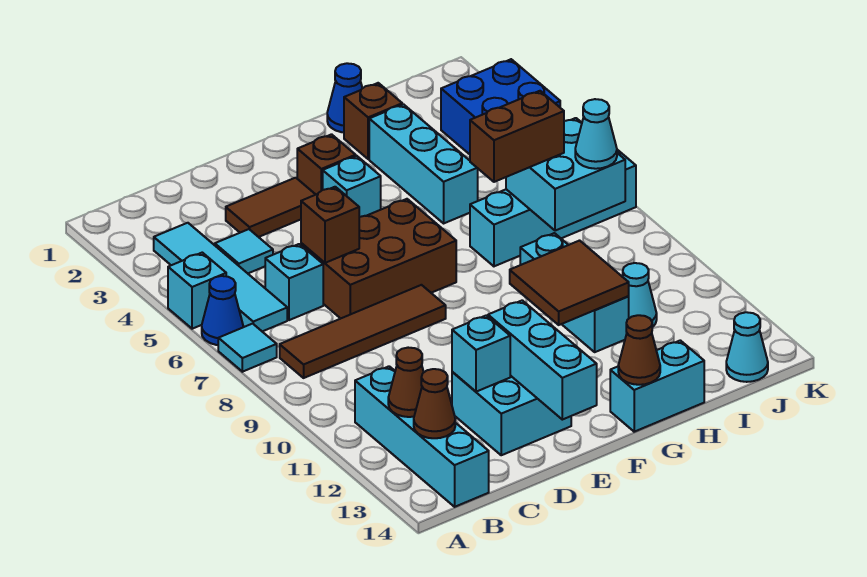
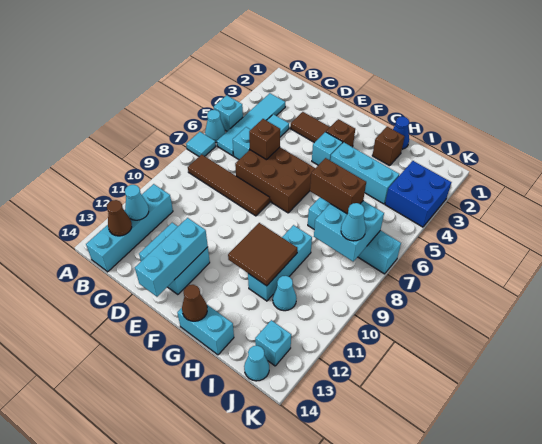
blue cone A6 level 1 -> cyan cone A6 level 1
brown cone B12 level 2 -> cyan cone B12 level 2
cyan brick D12 level 2 -> cyan brick J13 level 1
cyan brick H3:H5 level 1 -> cyan brick G4:I4 level 1

